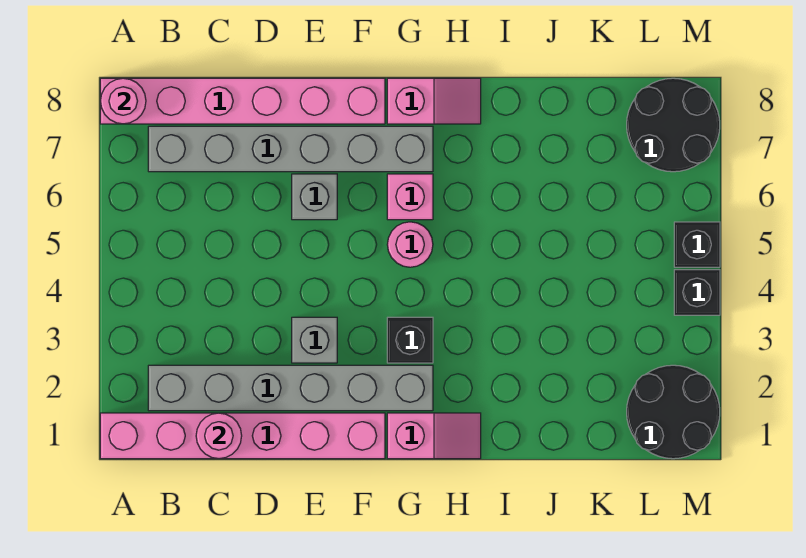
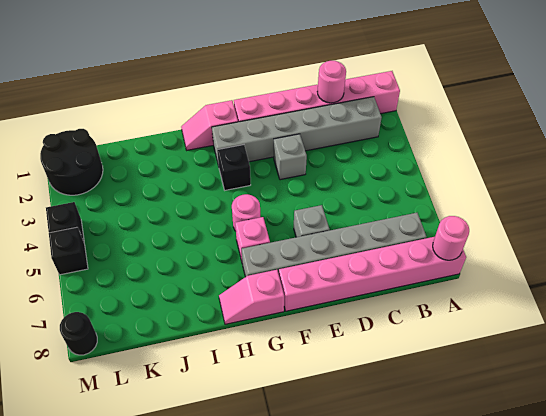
black round brick L7:M8 level 1 -> black round brick M8 level 1

